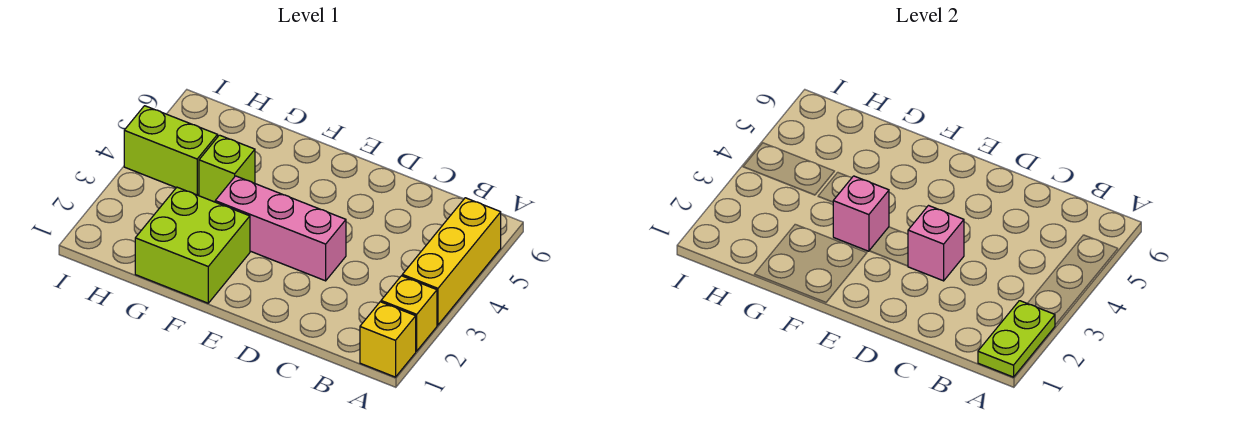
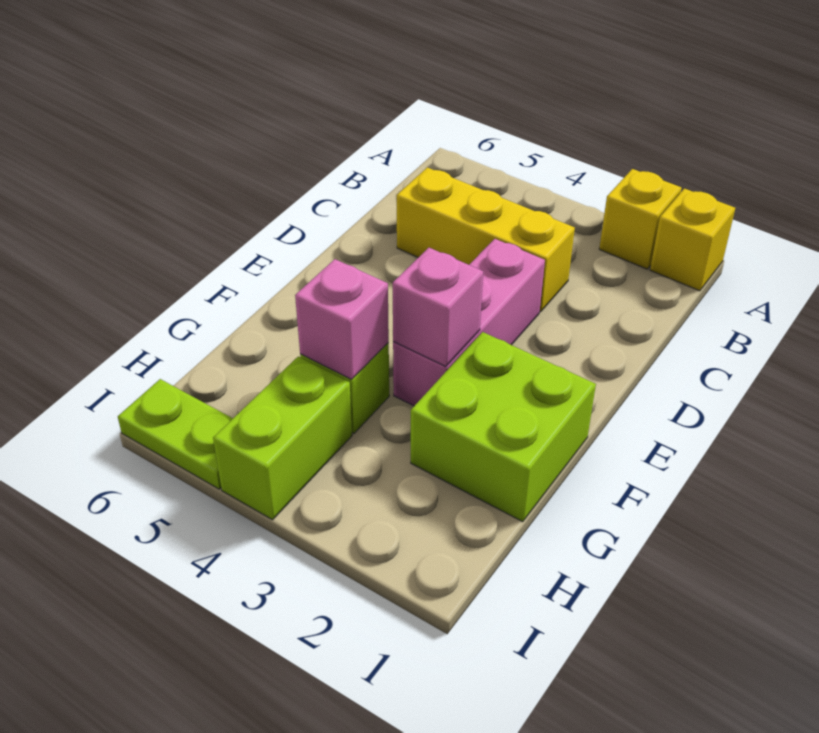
lime plate A1:A2 level 2 -> lime plate I5:I6 level 1
yellow brick A3:A5 level 1 -> yellow brick C3:C5 level 1
pink brick D3 level 2 -> pink brick G4 level 2

